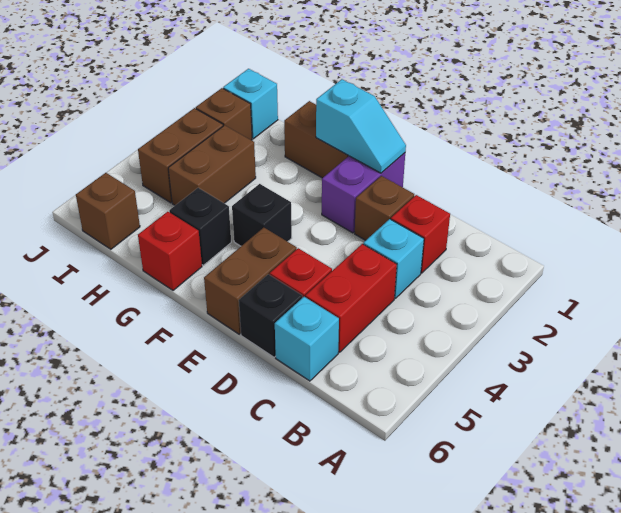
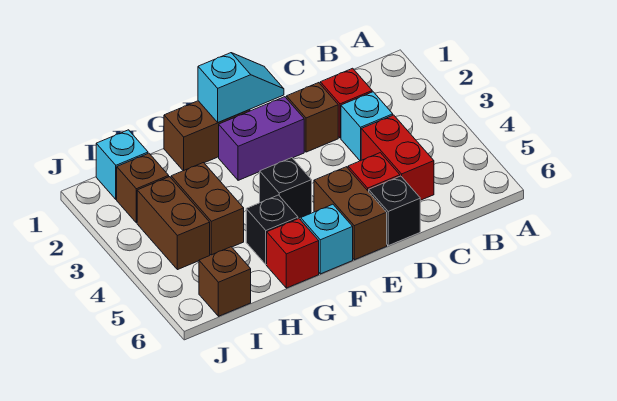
cyan brick C6 level 1 -> cyan brick F6 level 1
purple brick E1:E2 level 1 -> purple brick E2:F2 level 1

